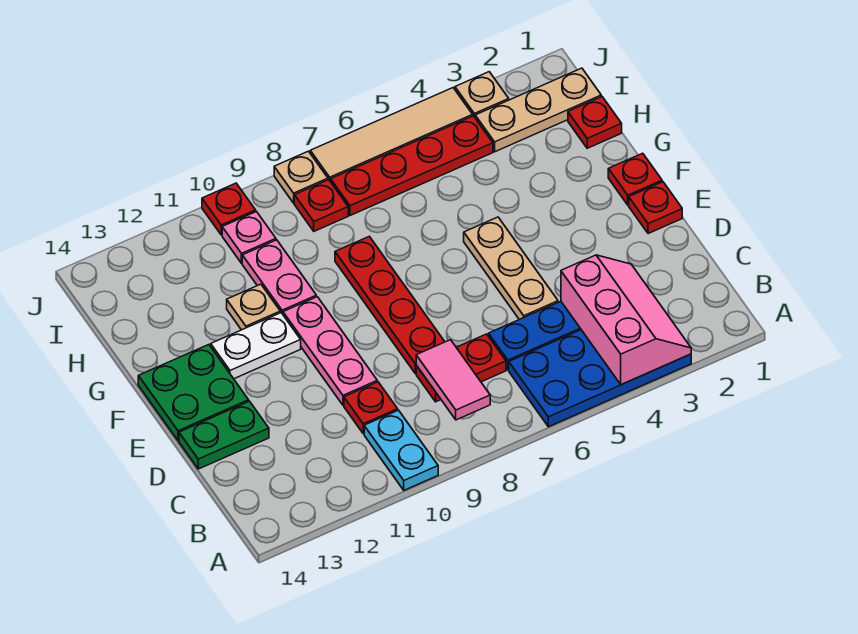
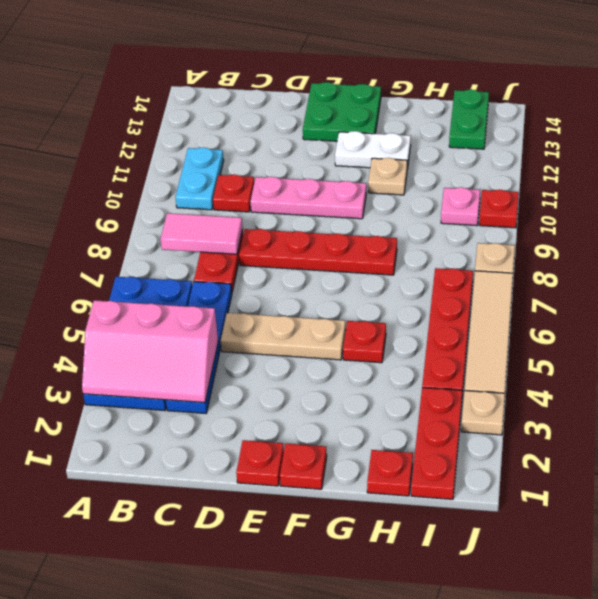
cyan plate A10:B10 level 1 -> cyan plate B10:B11 level 1
green plate D13:D14 level 1 -> green plate I13:I14 level 1
white plate F11:F12 level 1 -> white plate F12:G12 level 1
pink plate G10:H10 level 1 -> none
tan plate I1:I3 level 1 -> red plate I1:I3 level 1
red plate I8 level 1 -> red plate G5 level 1

